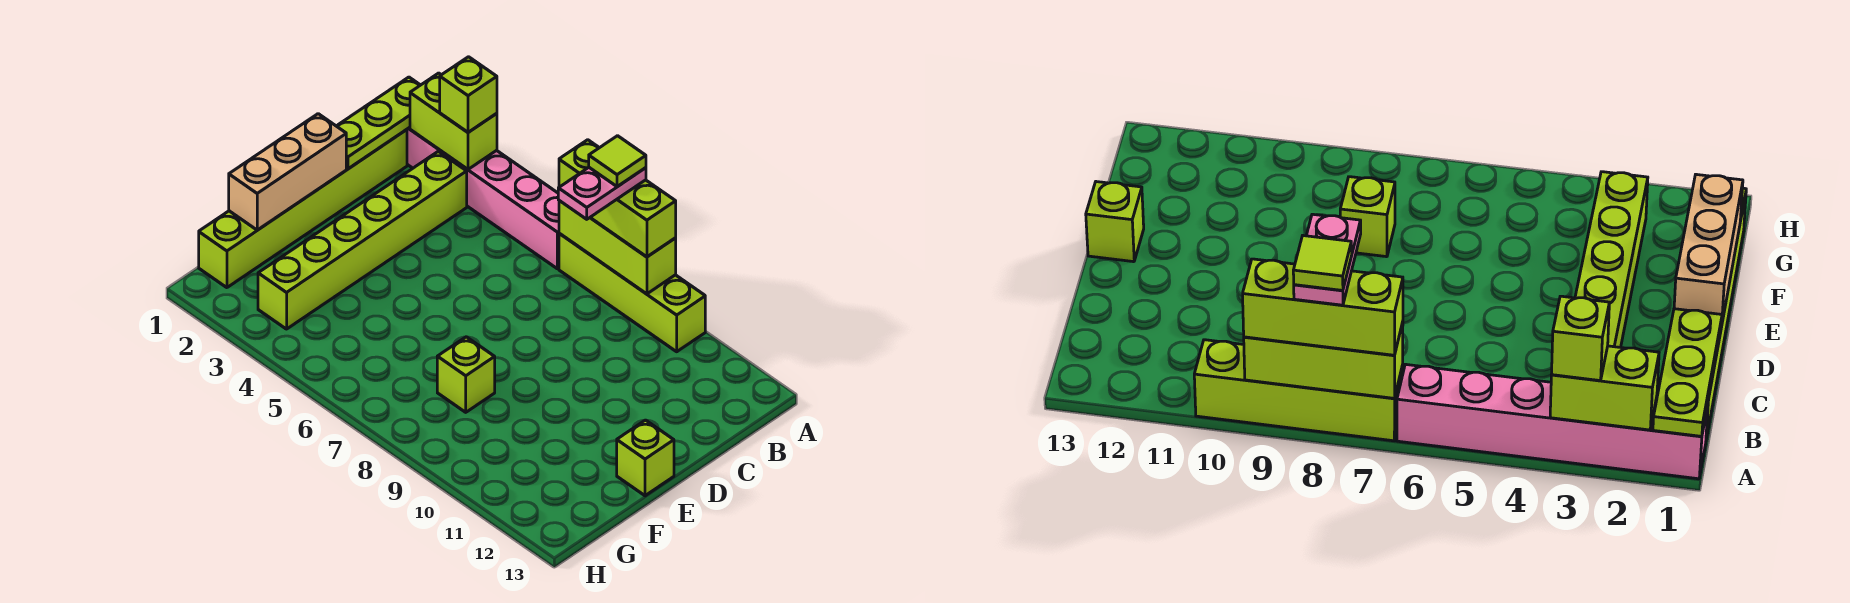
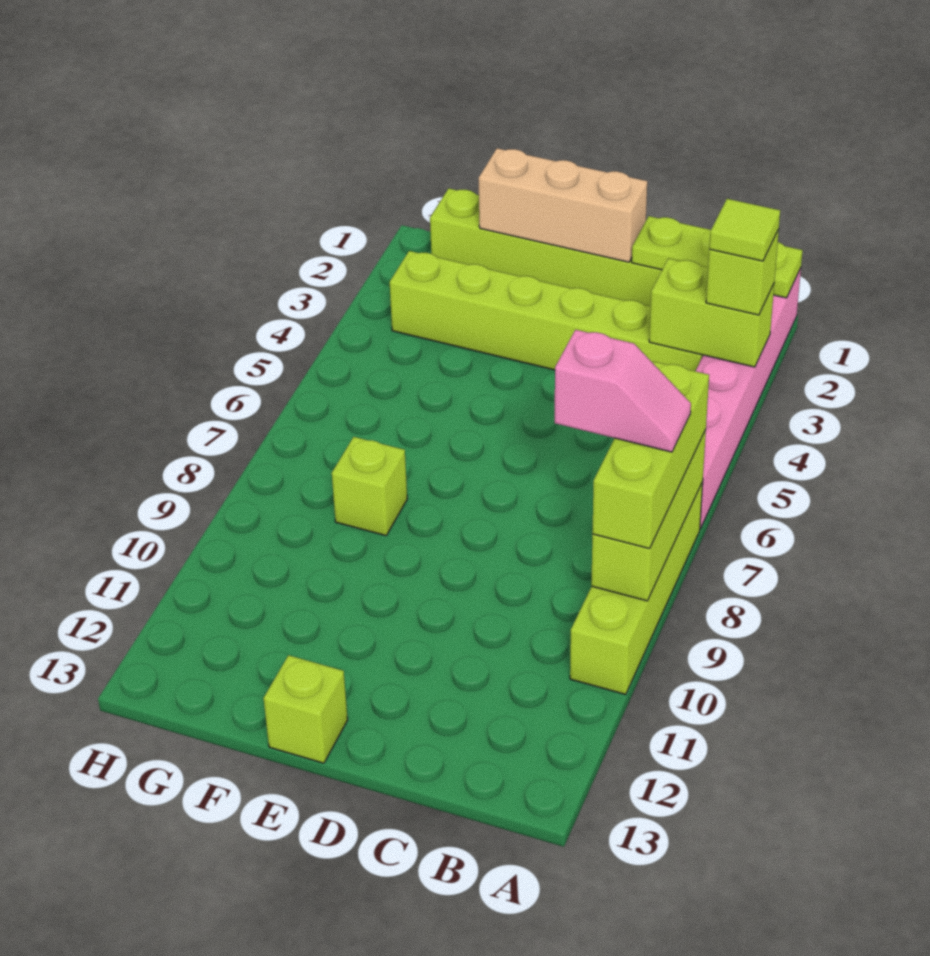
lime brick A2:A3 level 2 -> lime brick A3:B3 level 2
pink plate A8:B8 level 4 -> pink slope A8:B8 level 4 top B
lime tile A8 level 5 -> lime tile A3 level 4

